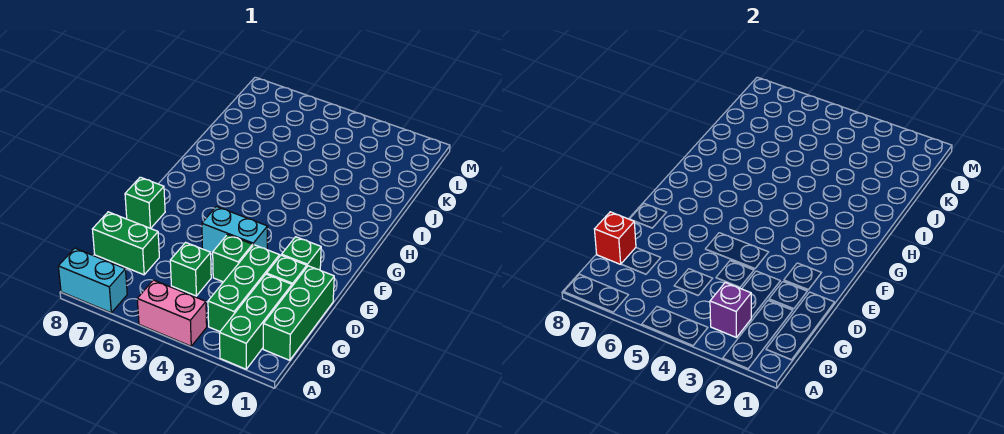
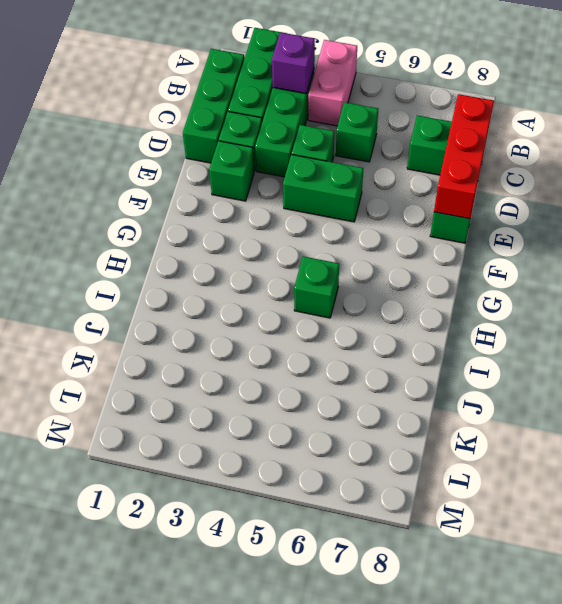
pink brick A4:A5 level 1 -> pink brick A4:B4 level 1
cyan brick A7:A8 level 1 -> none
red brick C8 level 2 -> red brick C8:E8 level 2
cyan brick E4:E5 level 1 -> green brick E4:E5 level 1
none -> green brick H5 level 1

